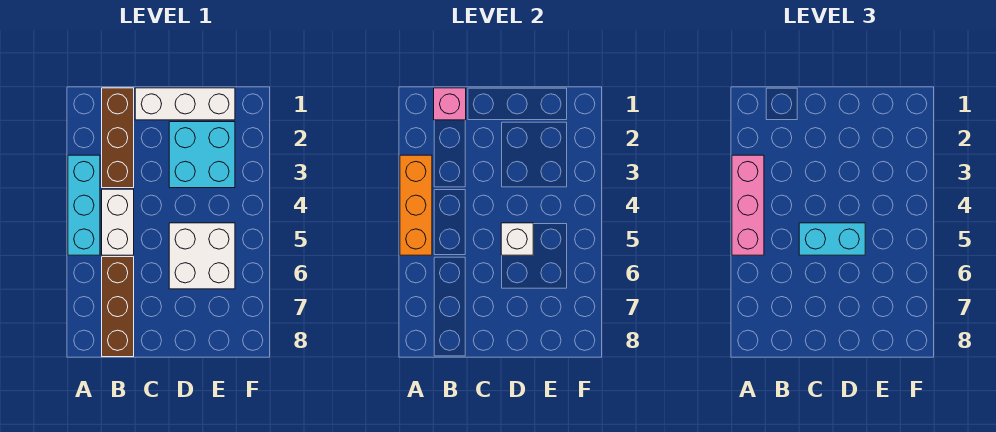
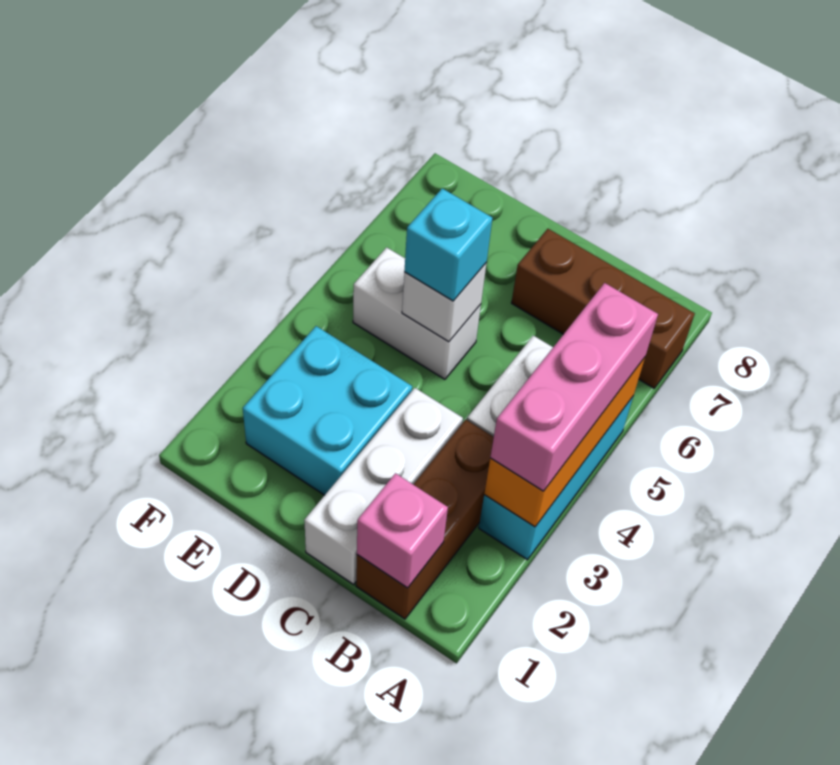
brown brick B6:B8 level 1 -> brown brick A7:C7 level 1
white brick C1:E1 level 1 -> white brick C1:C3 level 1
cyan brick C5:D5 level 3 -> cyan brick D5 level 3
white brick D5:E6 level 1 -> white brick D5:E5 level 1

